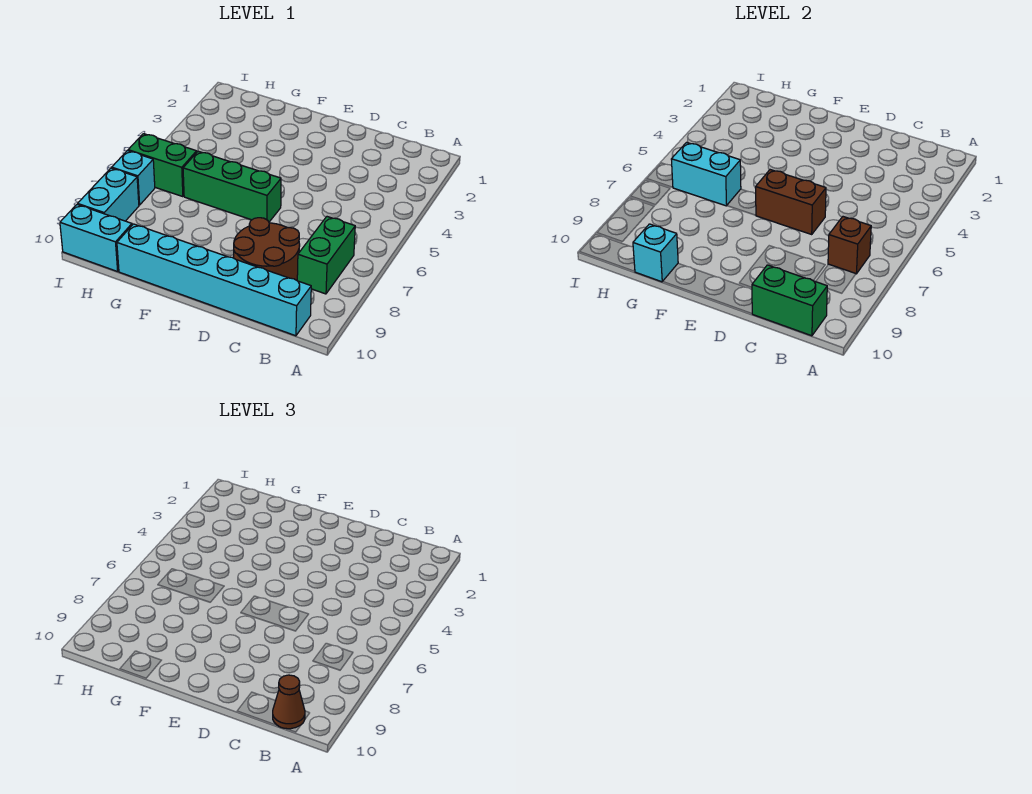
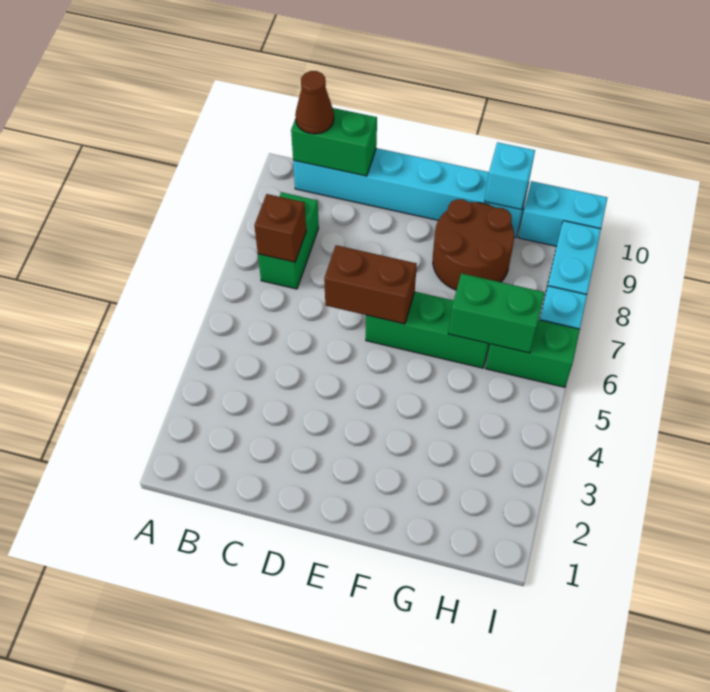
brown round brick C8:D9 level 1 -> brown round brick F8:G9 level 1
cyan brick G6:H6 level 2 -> green brick G6:H6 level 2

